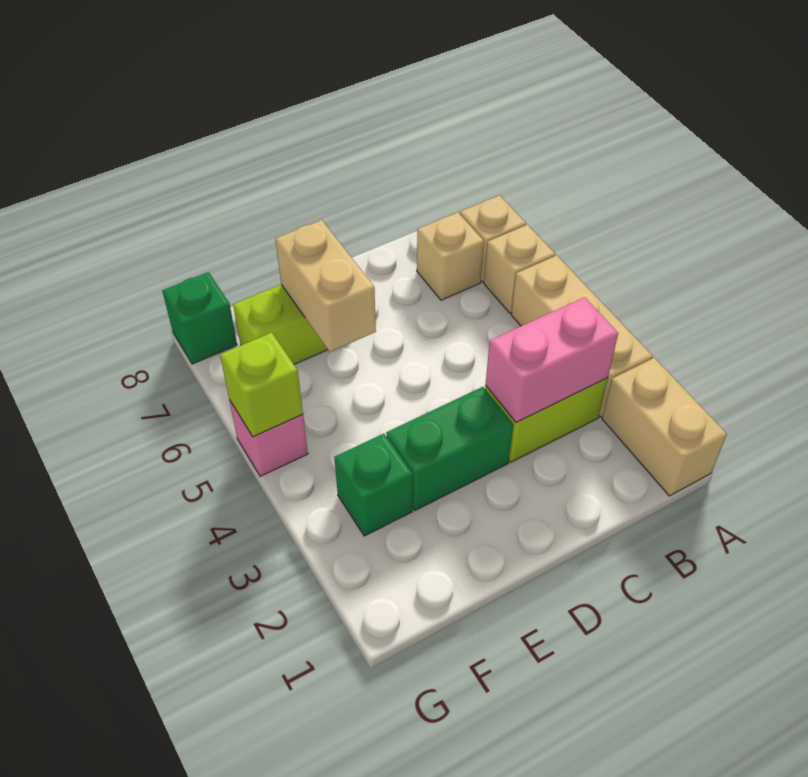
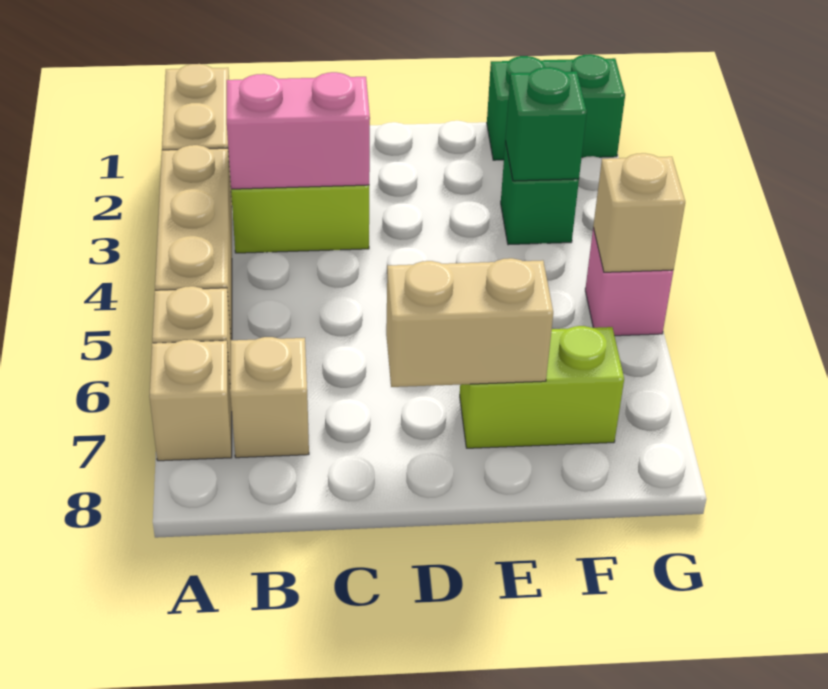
green brick D3:E3 level 1 -> green brick F1:G1 level 1
tan brick E6:E7 level 2 -> tan brick D7:E7 level 2
lime brick G5 level 2 -> tan brick G5 level 2
green brick G8 level 1 -> green brick F3 level 2

